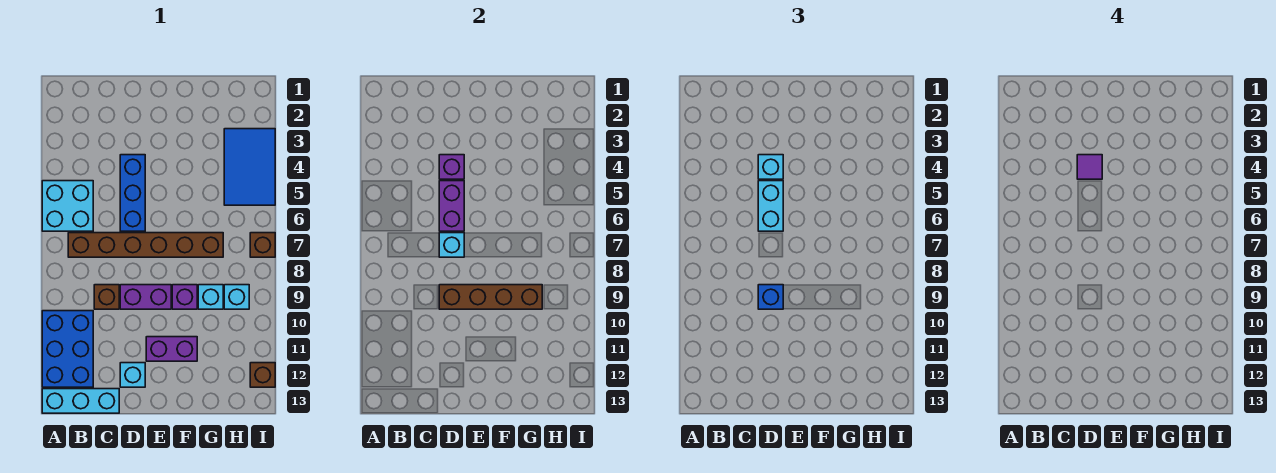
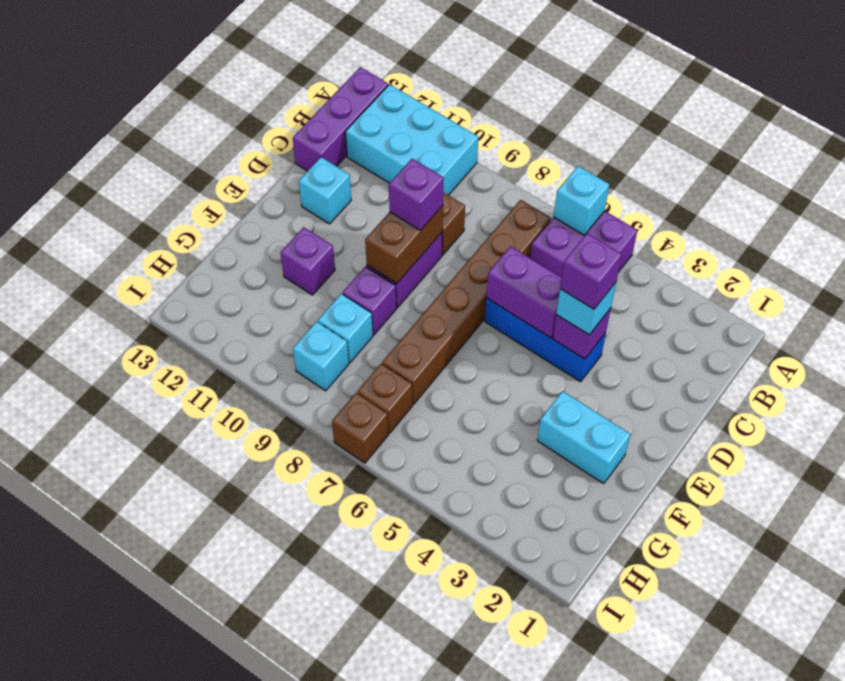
cyan brick A5:B6 level 1 -> purple brick A5:B6 level 1
blue brick A10:B12 level 1 -> cyan brick A10:B12 level 1
cyan brick A13:C13 level 1 -> purple brick A13:C13 level 1
purple tile D4 level 4 -> purple brick D4 level 4
cyan brick D5:D6 level 3 -> cyan brick F2:F3 level 1
cyan brick D7 level 2 -> cyan brick A6 level 2
brown brick D9:G9 level 2 -> brown brick D9:E9 level 2
blue brick D9 level 3 -> purple brick D9 level 3
purple brick E11:F11 level 1 -> purple brick F11 level 1
blue tile H3:I5 level 1 -> none
brown brick I12 level 1 -> brown brick H7 level 1

